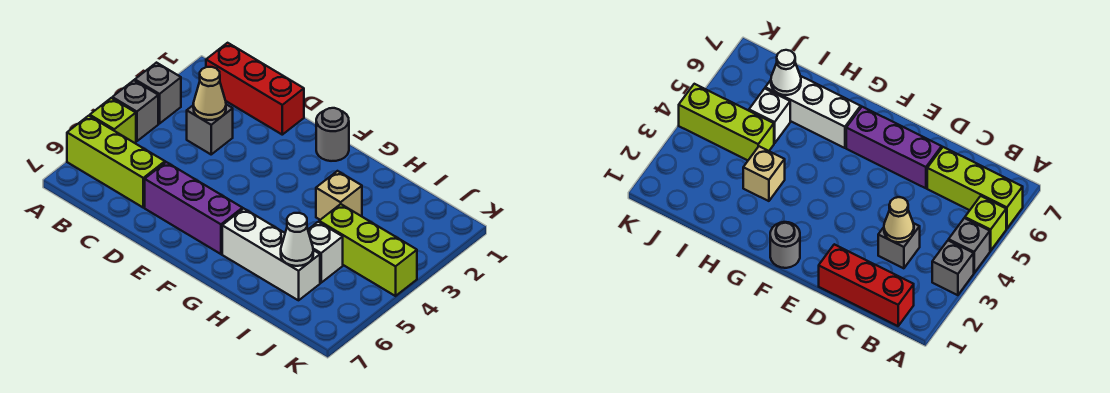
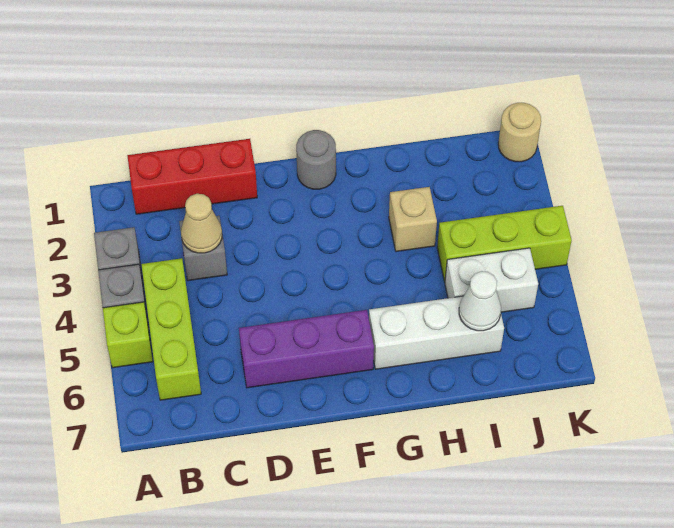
lime brick A6:C6 level 1 -> lime brick B4:B6 level 1
white brick I5 level 1 -> white brick I5:J5 level 1
none -> tan round brick K1 level 1

